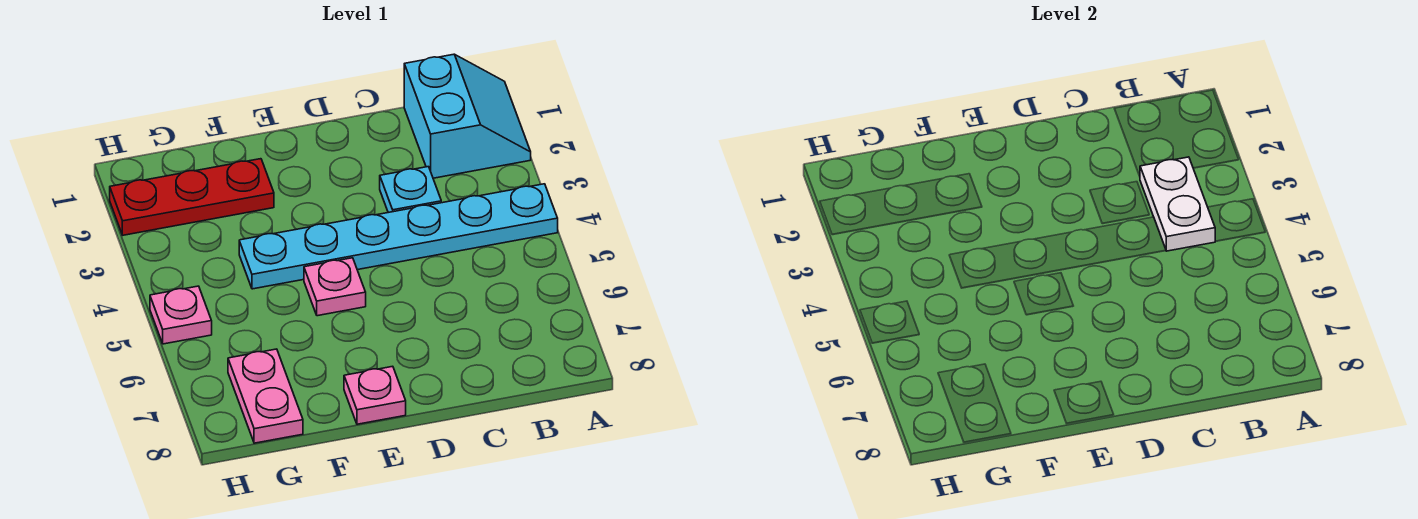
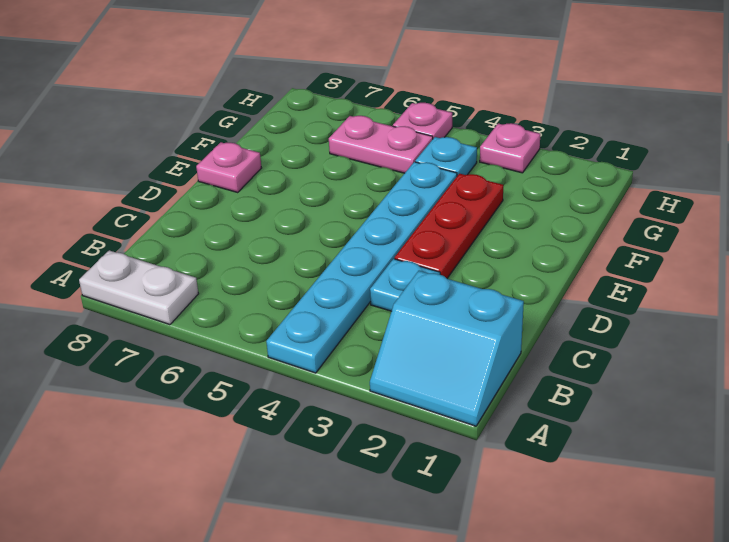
white plate B3:B4 level 2 -> white plate A7:A8 level 1
pink plate E5 level 1 -> pink plate H3 level 1
red plate F2:H2 level 1 -> red plate D3:F3 level 1
none -> cyan plate G4 level 1
pink plate G7:G8 level 1 -> pink plate G5:G6 level 1

